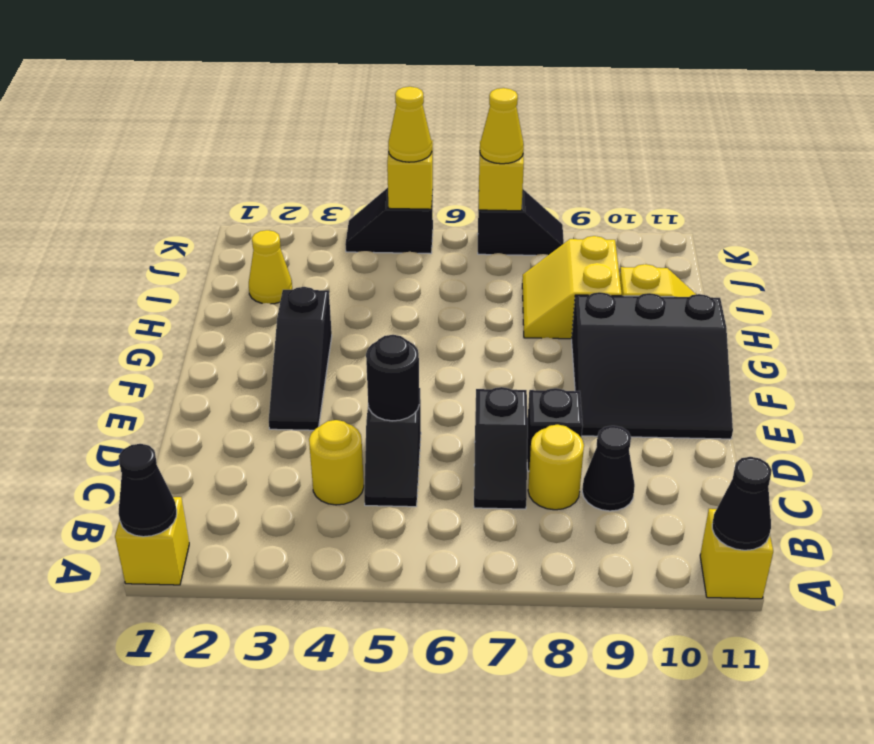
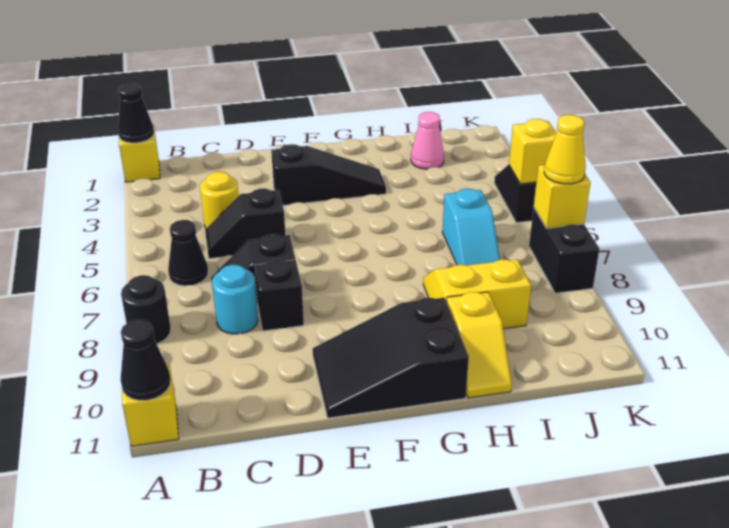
yellow round brick C8 level 1 -> cyan round brick C8 level 1
black cone C9 level 1 -> black cone B6 level 1
black round brick D5 level 2 -> black round brick A8 level 1
black slope E3:G3 level 1 top G -> black slope E3:G3 level 1 top E
black slope E9:G11 level 1 top G -> black slope E10:G11 level 1 top G
yellow cone I2 level 1 -> pink cone I2 level 1
none -> cyan slope I6:I7 level 1 top 6
yellow cone K5 level 3 -> none
black slope K7:K8 level 1 top 7 -> black brick K7:K8 level 1

